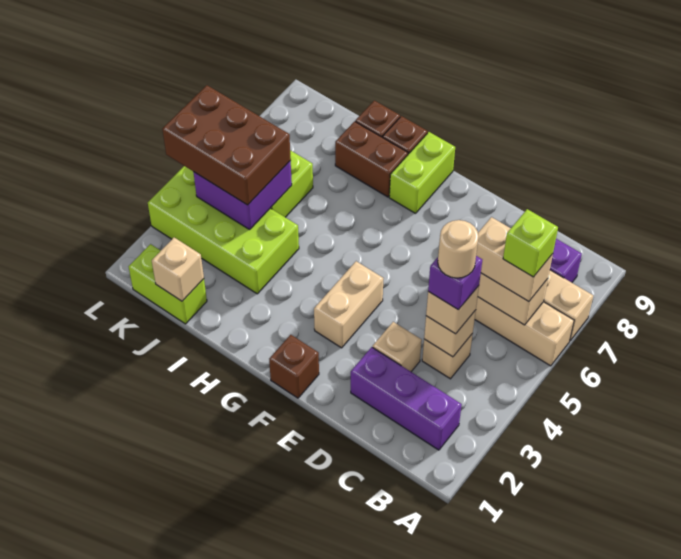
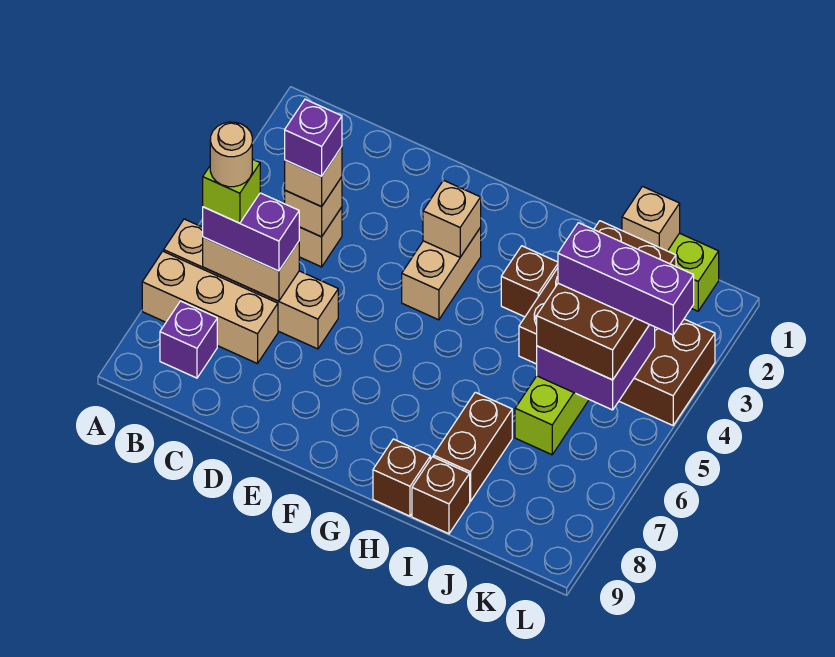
purple brick B2:D2 level 1 -> purple brick J4:L4 level 4
tan brick B6:C6 level 3 -> purple brick B6:C6 level 3
tan round brick C4 level 5 -> tan round brick B6 level 5
tan brick D3 level 1 -> tan brick F3 level 2
brown brick F1 level 1 -> brown brick H3 level 1
lime brick G8:G9 level 1 -> none
brown brick H8:I8 level 1 -> brown brick I7:I8 level 1
lime brick I3:L4 level 1 -> brown brick I3:L4 level 1
brown brick J4:L5 level 3 -> brown brick J3:K5 level 3

